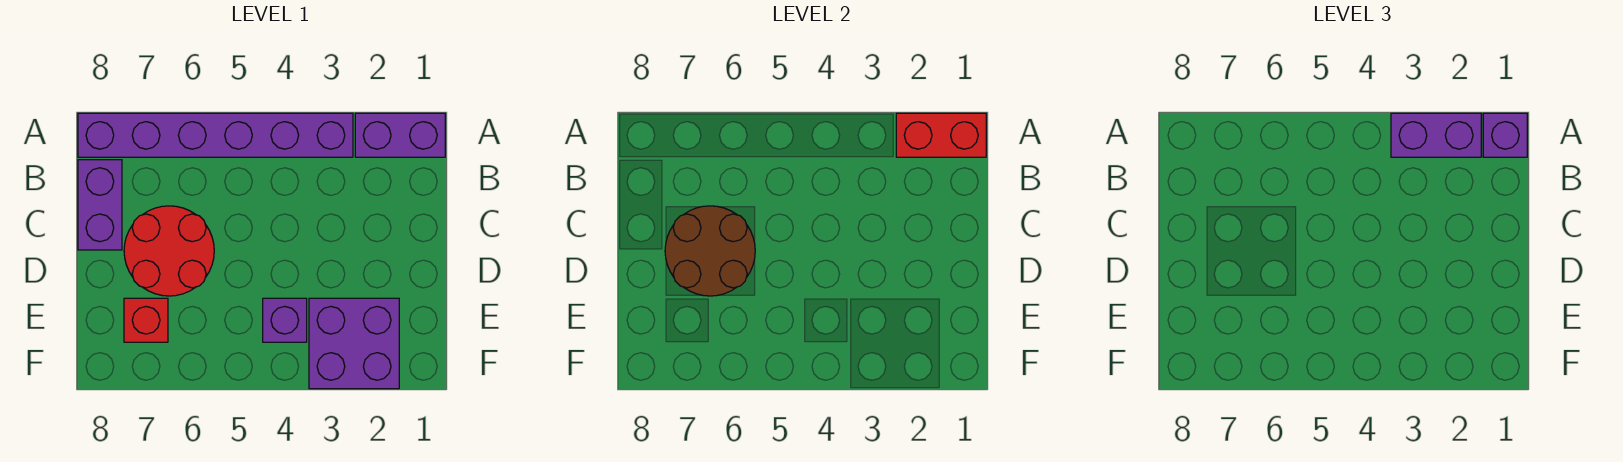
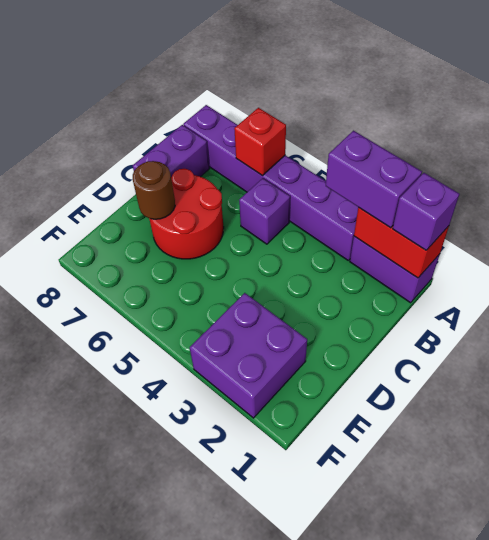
brown round brick C6:D7 level 2 -> brown round brick D7 level 2
purple brick E4 level 1 -> purple brick B5 level 1
red brick E7 level 1 -> red brick A6 level 2

